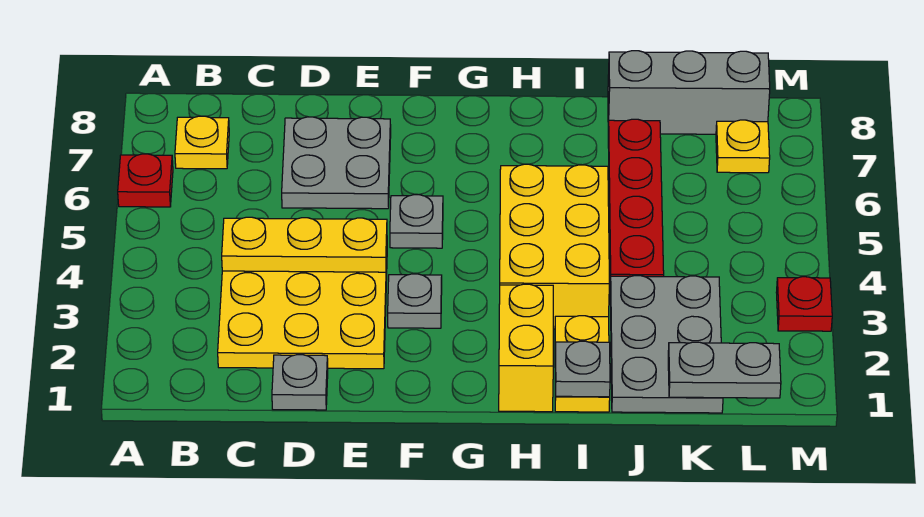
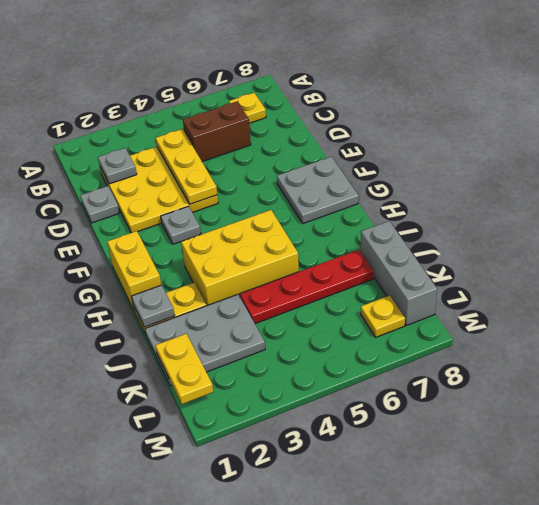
red plate A6 level 1 -> none
none -> brown brick C5:C6 level 1
grey plate D6:E7 level 1 -> grey plate F7:G8 level 1
grey plate F5 level 1 -> grey plate C2 level 2
yellow brick H1:H2 level 1 -> yellow brick G1:H1 level 1
grey plate K1:L1 level 2 -> yellow plate K1:L1 level 2
red plate M3 level 1 -> none

